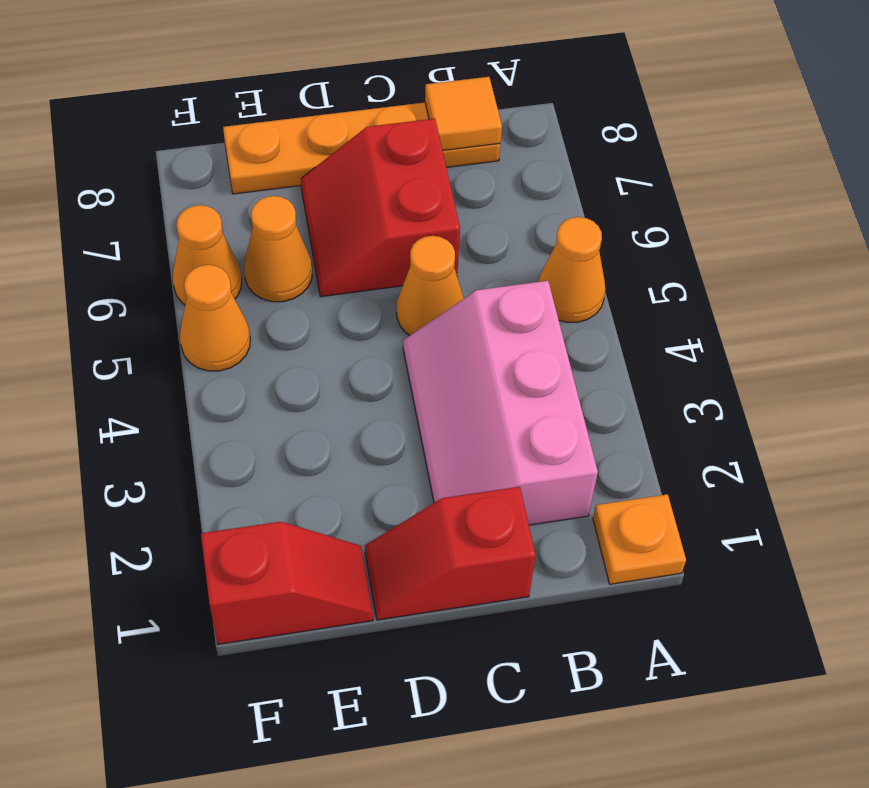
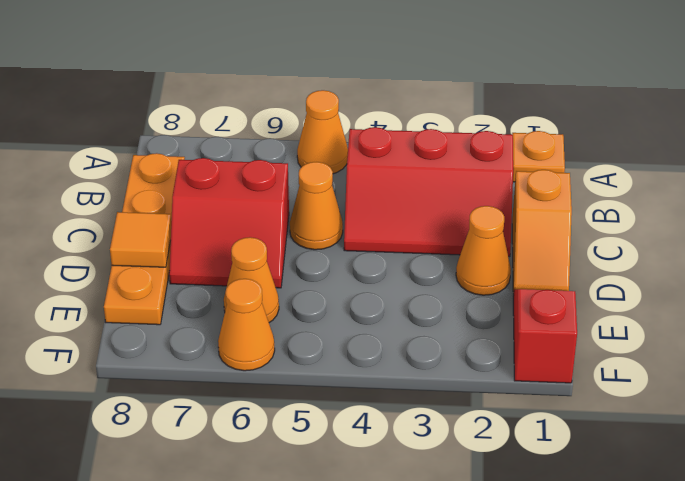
pink slope B2:C4 level 1 top B -> red slope B2:C4 level 1 top B
orange tile B8 level 2 -> orange tile D8 level 2
red slope C1:D1 level 1 top C -> orange slope C1:D1 level 1 top C
orange cone F5 level 1 -> orange cone D2 level 1

